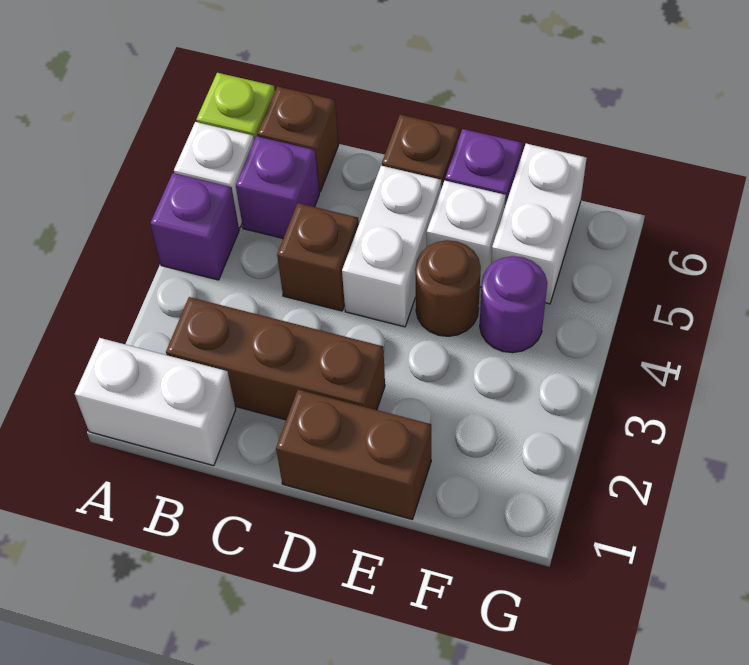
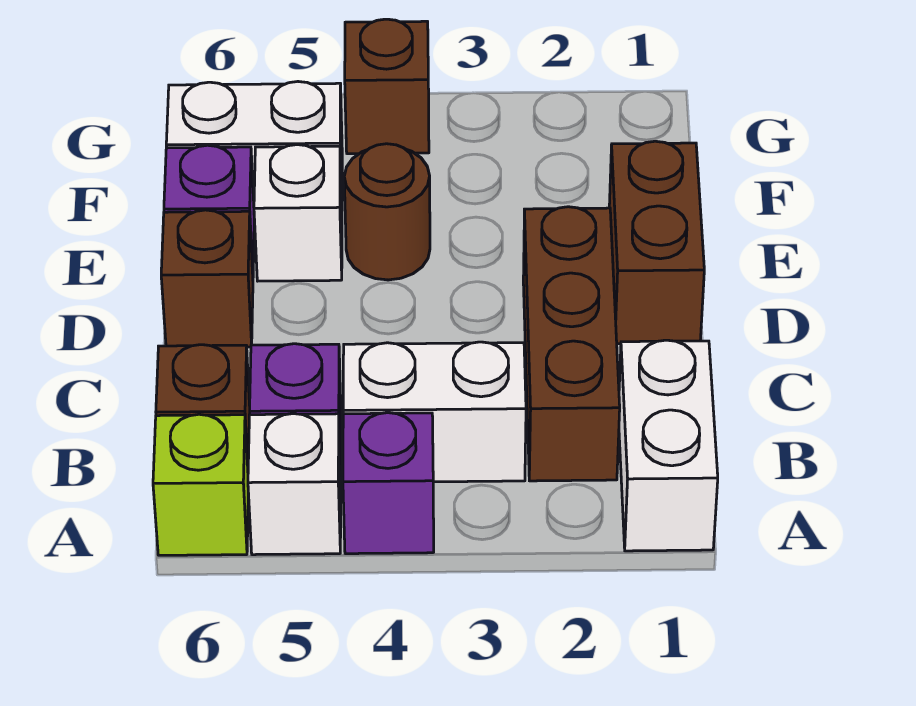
brown brick C4 level 1 -> brown brick G4 level 1
white brick D4:D5 level 1 -> white brick B3:B4 level 1
purple round brick F4 level 1 -> none

